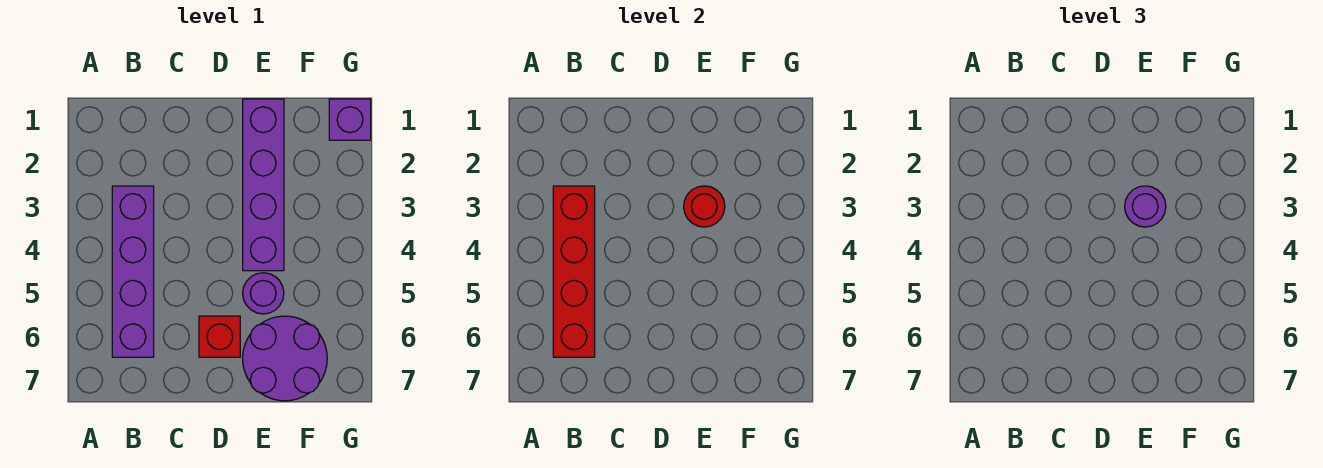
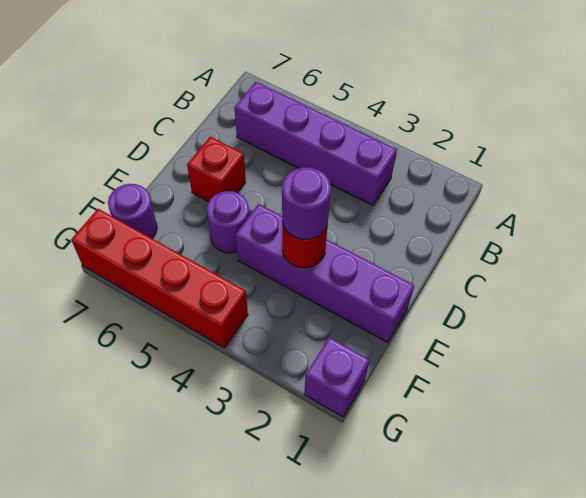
red brick B3:B6 level 2 -> red brick G4:G7 level 1
purple round brick E6:F7 level 1 -> purple round brick F7 level 1

